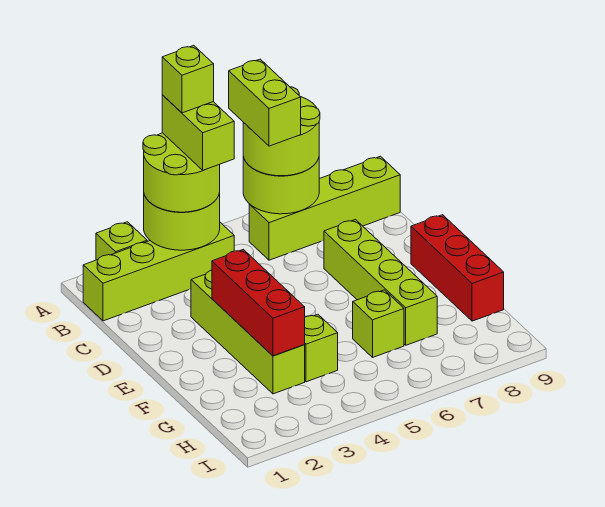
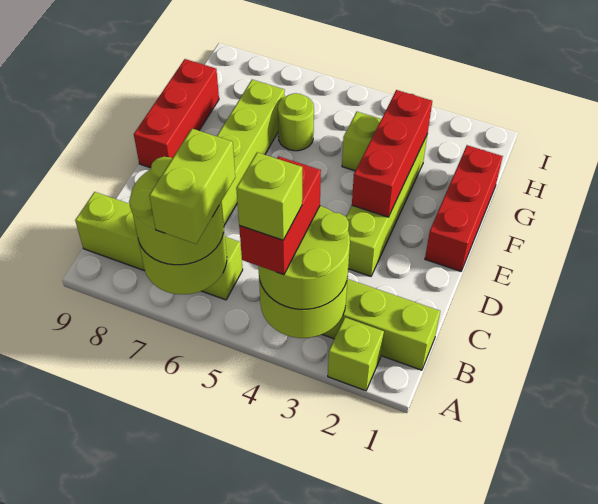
lime brick A4:B4 level 4 -> red brick A4:B4 level 4
none -> red brick E1:G1 level 1
lime brick G6 level 1 -> lime round brick G6 level 1

